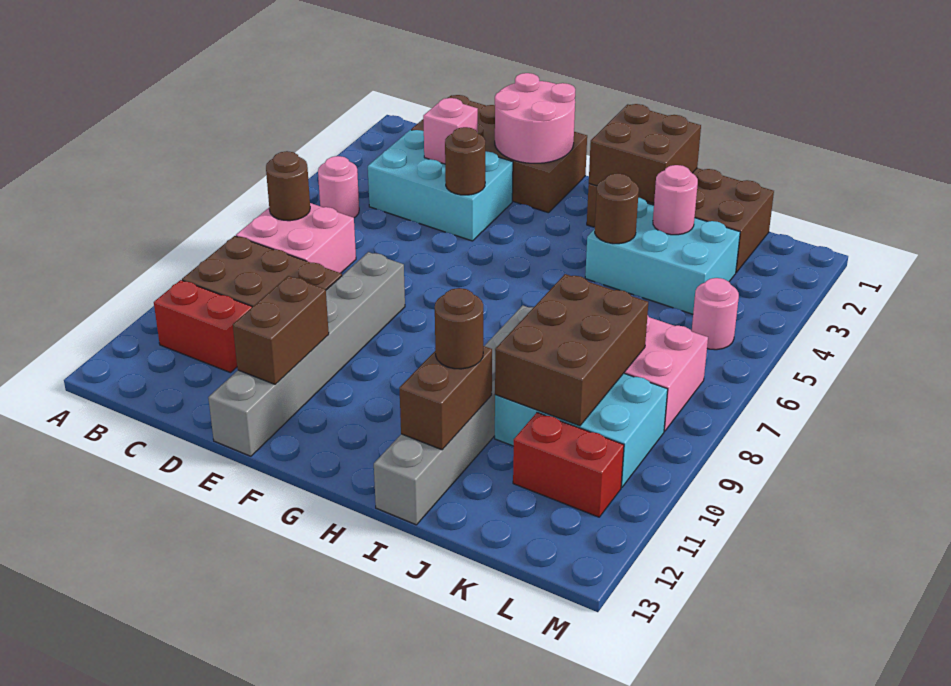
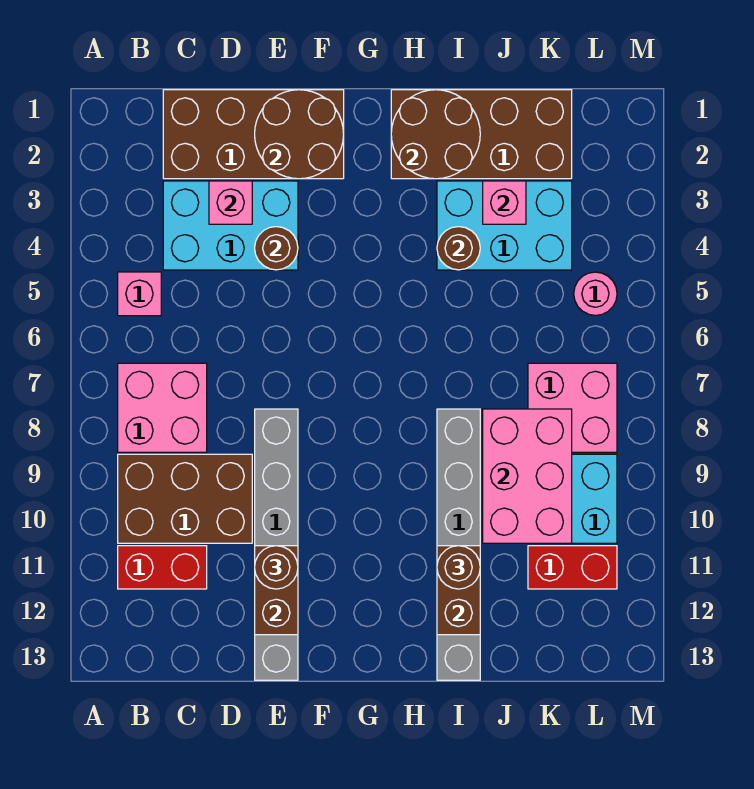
pink round brick B5 level 1 -> pink brick B5 level 1
brown round brick B7 level 2 -> brown round brick E11 level 3
pink round brick E1:F2 level 2 -> brown round brick E1:F2 level 2
brown brick H1:I2 level 2 -> brown round brick H1:I2 level 2
pink round brick J3 level 2 -> pink brick J3 level 2
brown brick J8:K10 level 2 -> pink brick J8:K10 level 2

